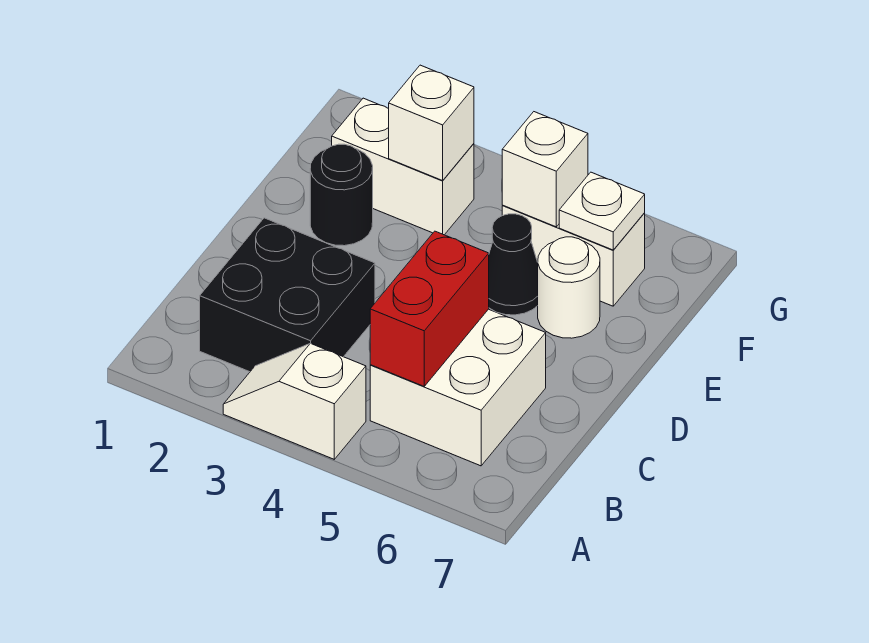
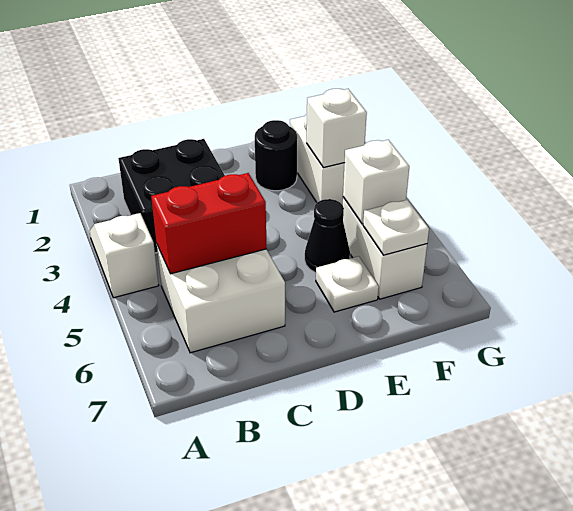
white round brick E6 level 1 -> white plate E6 level 1

